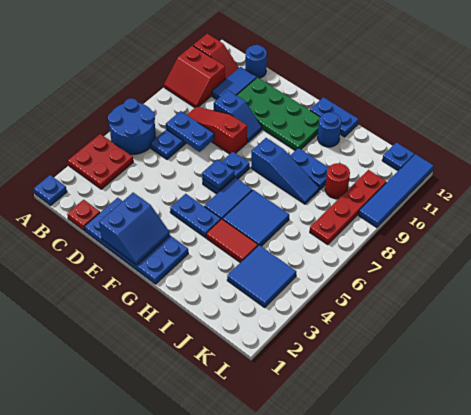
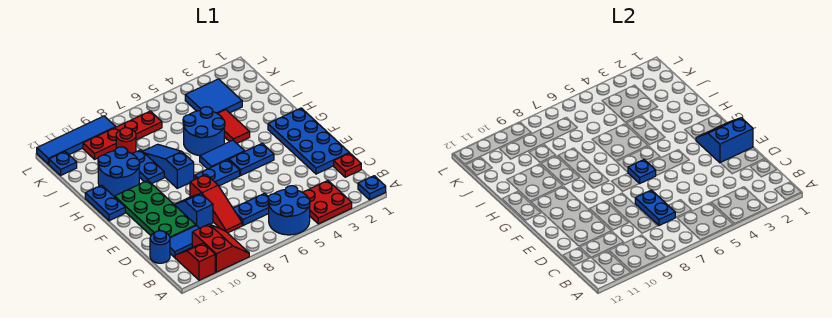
blue plate F4:G4 level 1 -> blue plate F4:F5 level 1
blue tile H5:I6 level 1 -> blue round brick H5:I6 level 1
blue round brick H11 level 1 -> blue round brick H10:I11 level 1

